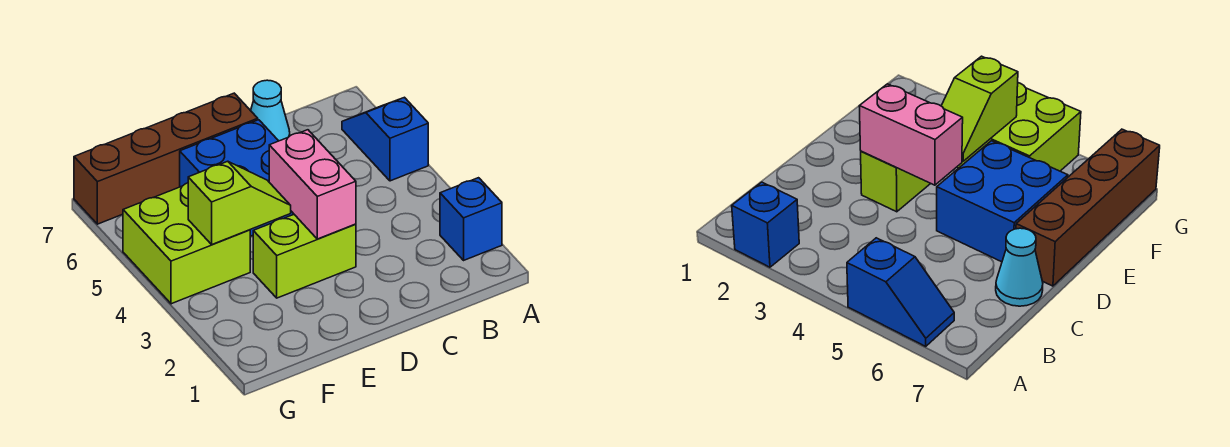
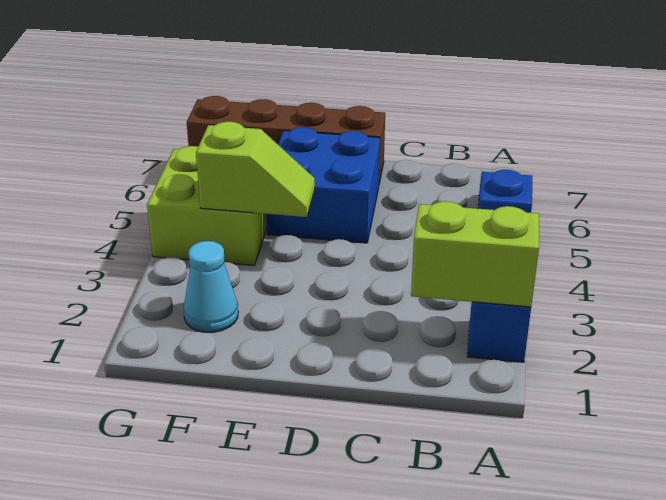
cyan cone C7 level 1 -> cyan cone F2 level 1
lime brick D3:E3 level 1 -> lime brick A2:B2 level 2
pink brick D3:D4 level 2 -> none

